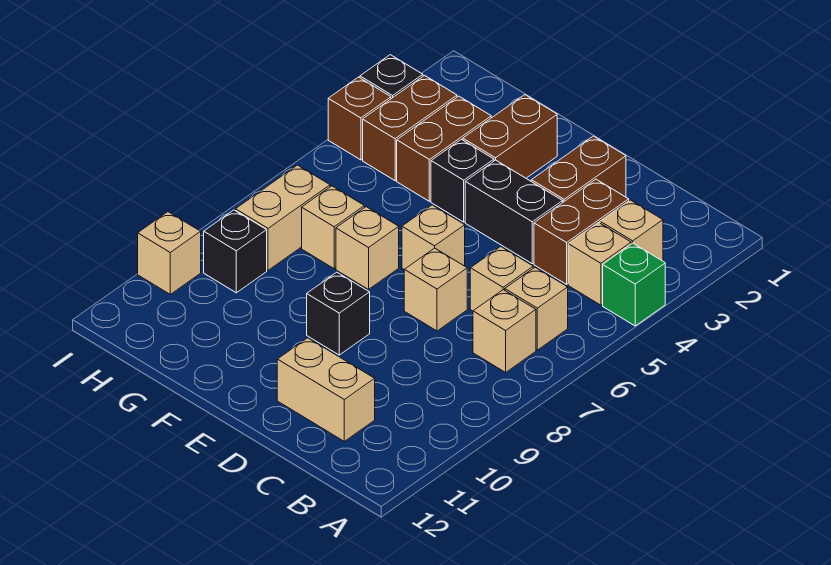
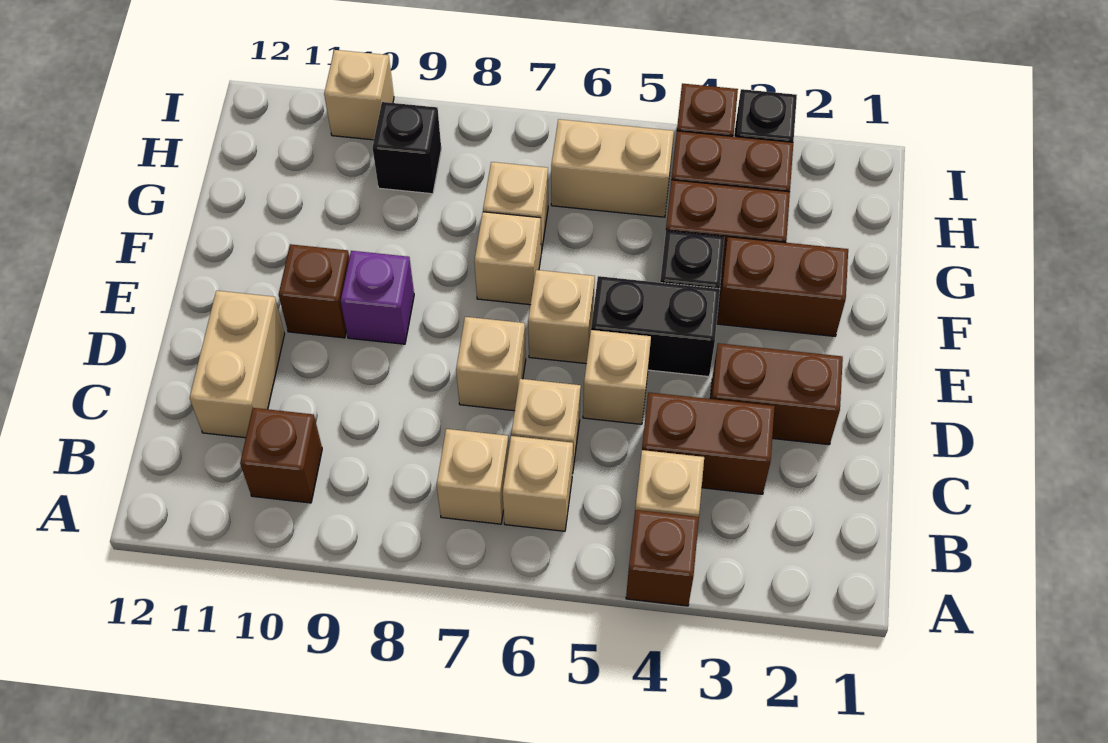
green brick A4 level 1 -> brown brick A4 level 1
tan brick B3 level 1 -> tan brick D5 level 1
none -> brown brick B10 level 1
black brick D4:E4 level 1 -> black brick E4:E5 level 1
black brick E9 level 1 -> purple brick E9 level 1
none -> brown brick E10 level 1
tan brick H7:H8 level 1 -> tan brick H5:H6 level 1

